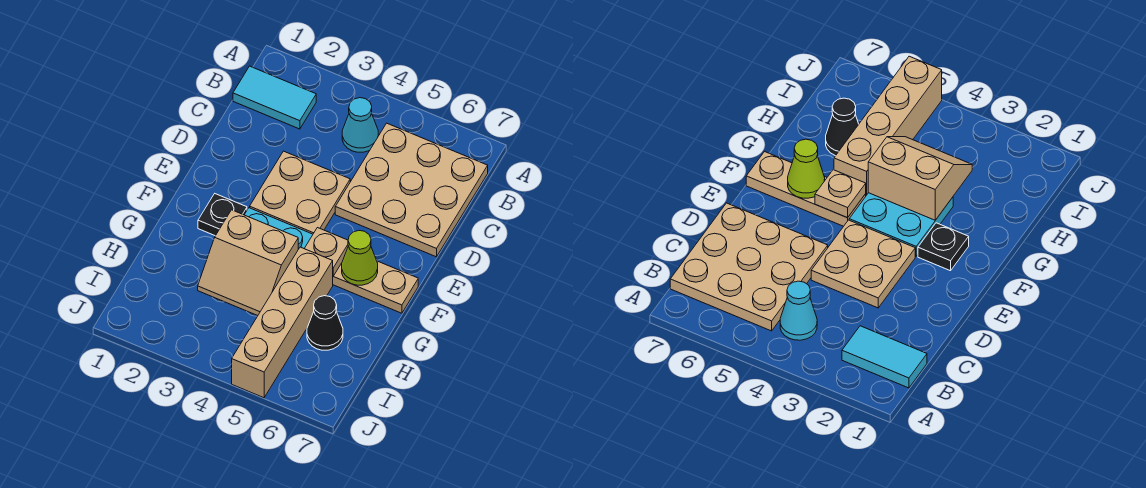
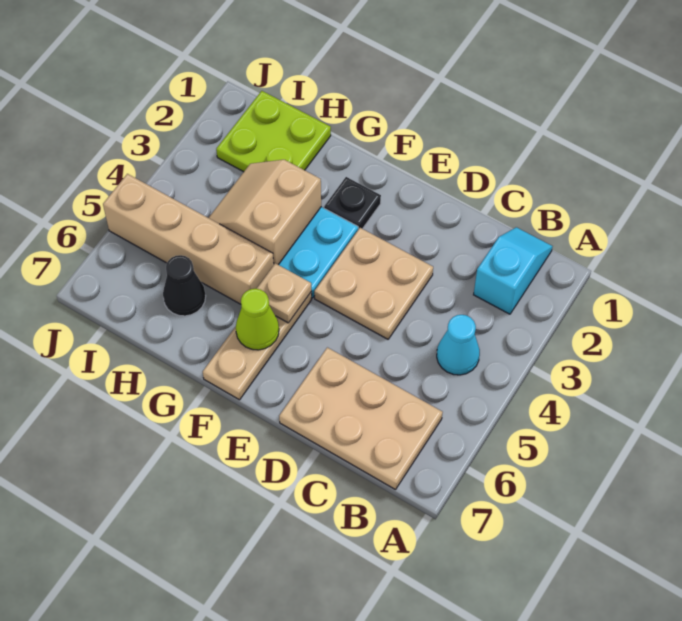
cyan tile B1:B2 level 1 -> cyan slope B1:B2 level 1 top 2
tan plate B5:D7 level 1 -> tan plate B6:D7 level 1
none -> lime plate H1:I2 level 1

